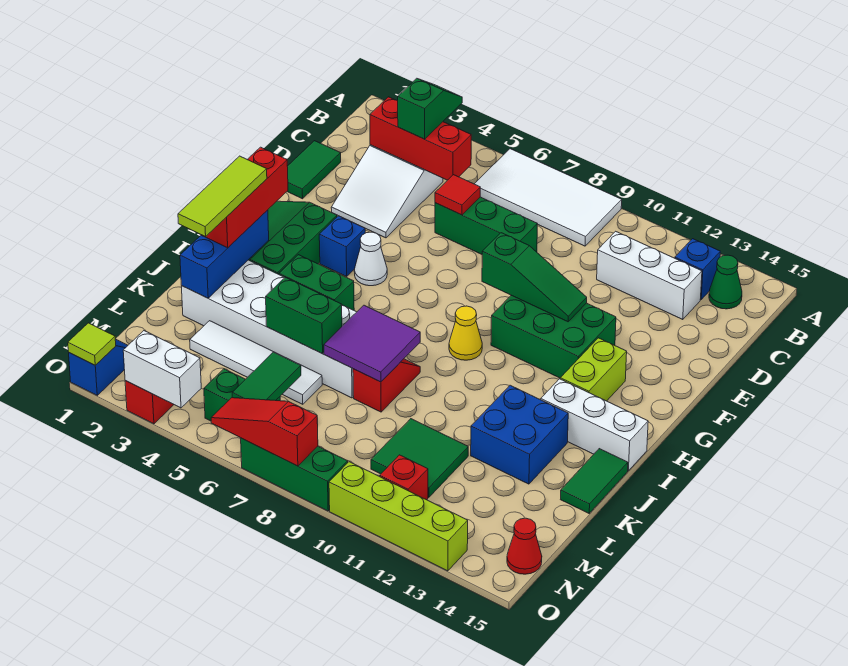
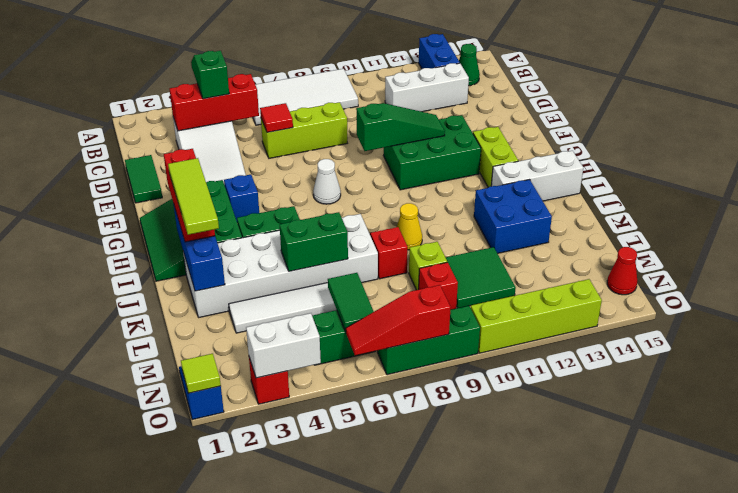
blue brick B13 level 1 -> blue brick A13:B13 level 1
green brick D6:D8 level 1 -> lime brick D6:D8 level 1
white cone G5 level 1 -> white cone G7 level 1
yellow cone H9 level 1 -> yellow cone J9 level 1
purple tile J7:K8 level 2 -> none
green tile J15:K15 level 1 -> none
none -> lime brick L9 level 1
red brick N11 level 1 -> red brick M9 level 1

